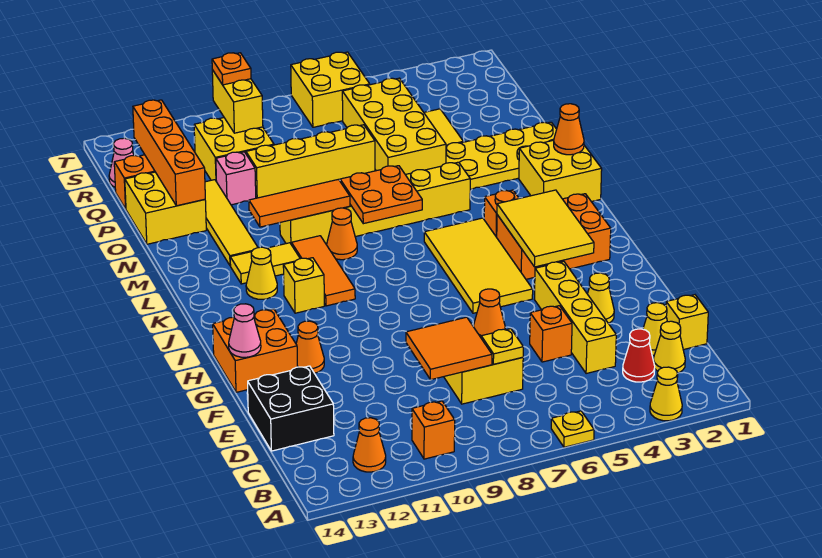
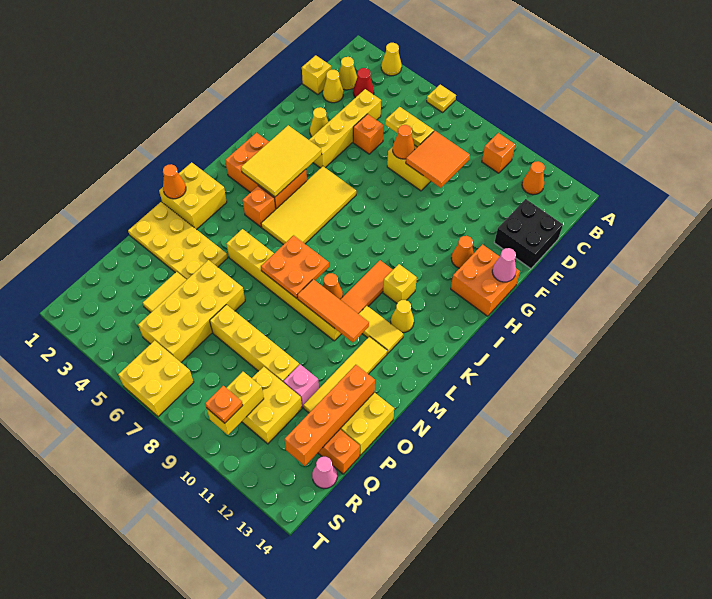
yellow plate D7 level 2 -> yellow plate D6:D7 level 2

